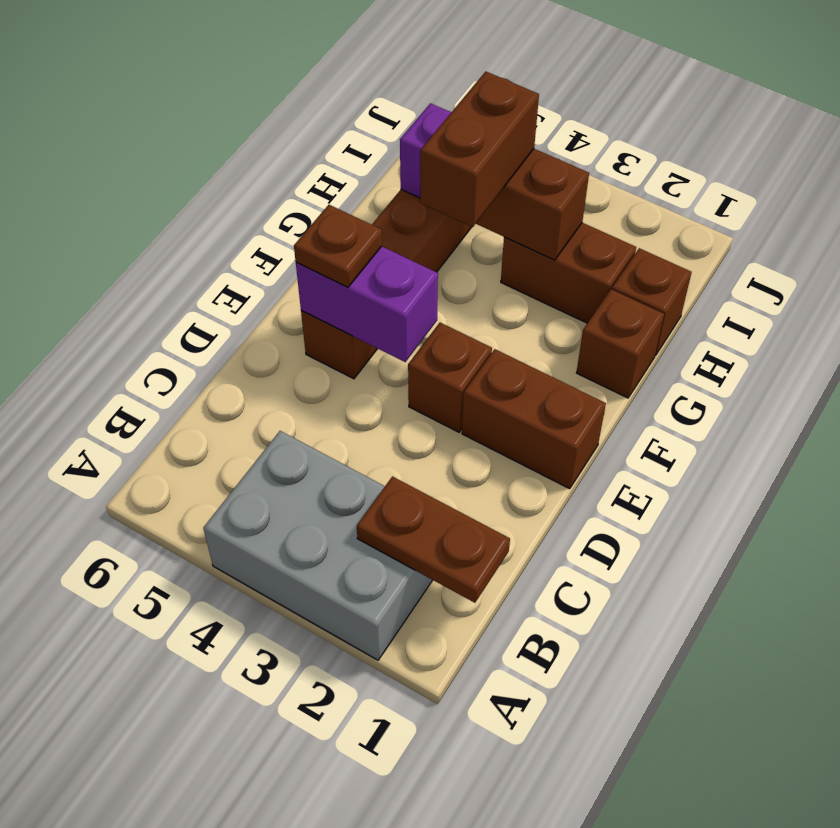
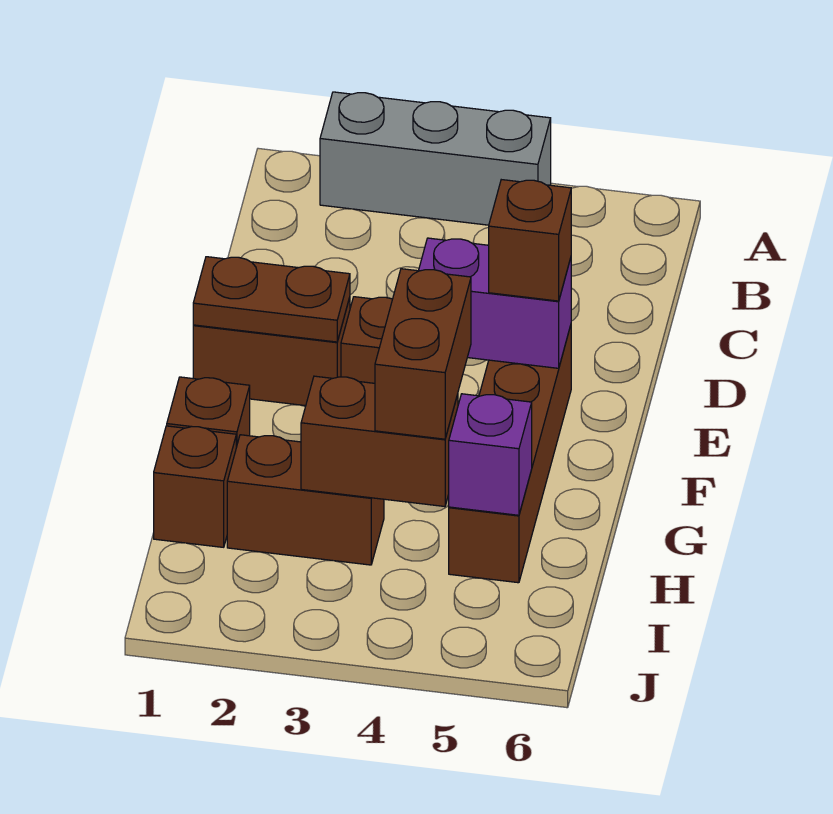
grey brick A2:B4 level 1 -> grey brick A2:A4 level 1
brown plate B1:B2 level 2 -> brown plate E1:E2 level 2
brown plate E5 level 3 -> brown brick E5 level 3

